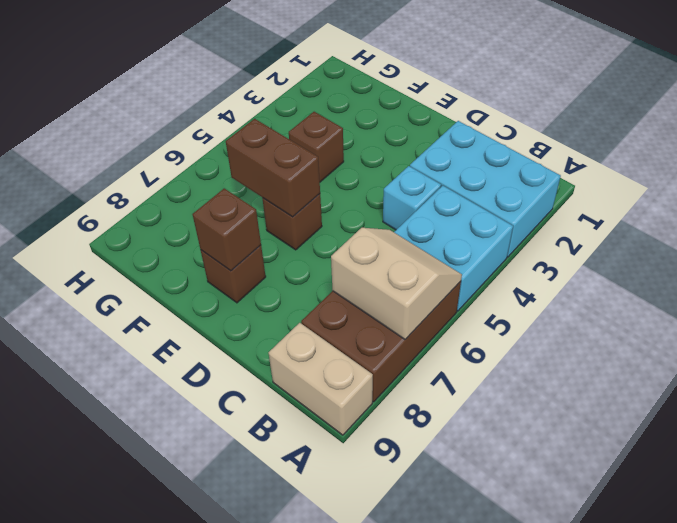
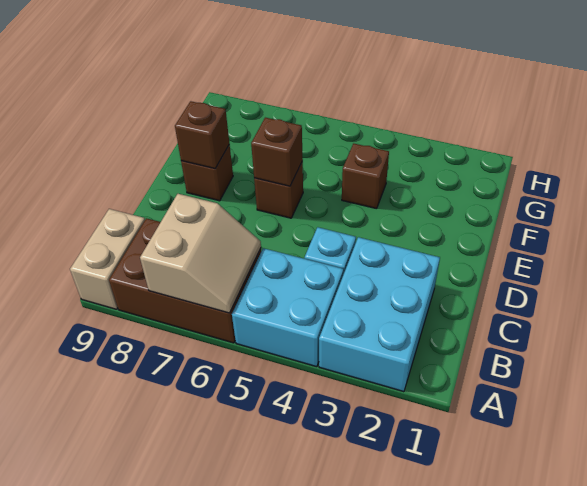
brown brick E6:F6 level 2 -> brown brick E6 level 2

